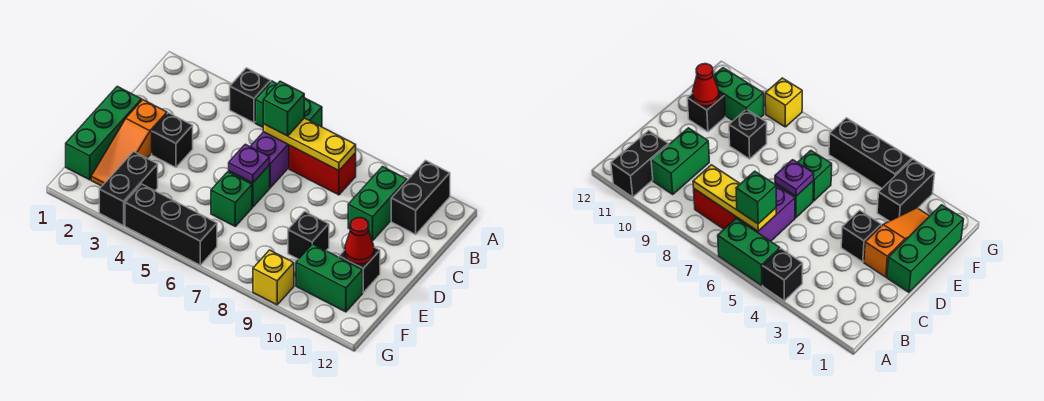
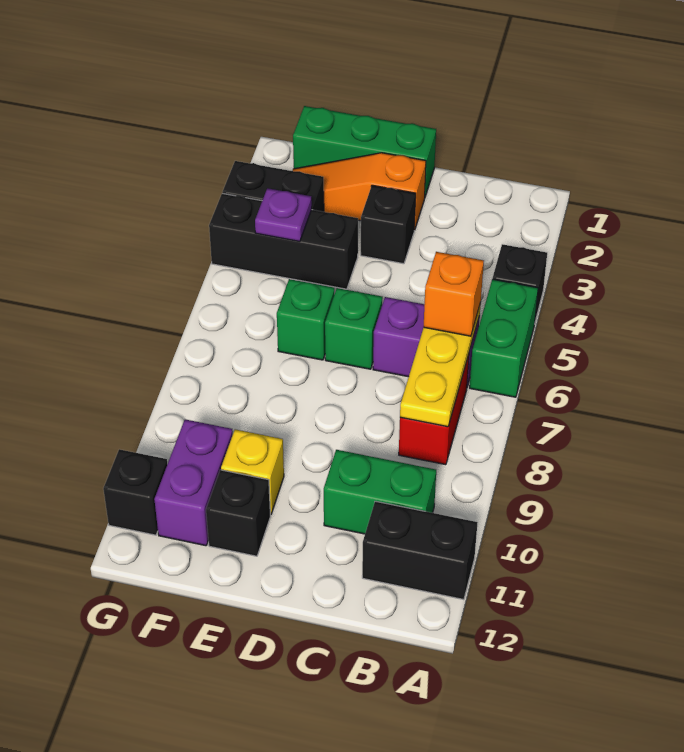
green brick B6 level 3 -> orange brick B6 level 3
purple plate D6 level 2 -> purple plate F4 level 2
black brick E9 level 1 -> black brick G11 level 1
red cone E11 level 2 -> none
green brick F10:F11 level 1 -> purple brick F10:F11 level 1
black brick G4:G6 level 1 -> black brick E4:G4 level 1
yellow brick G9 level 1 -> yellow brick E10 level 1

